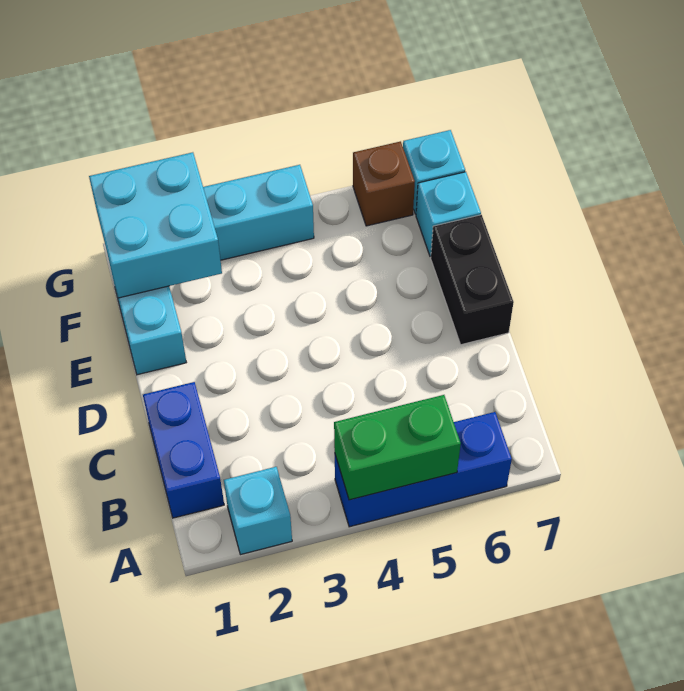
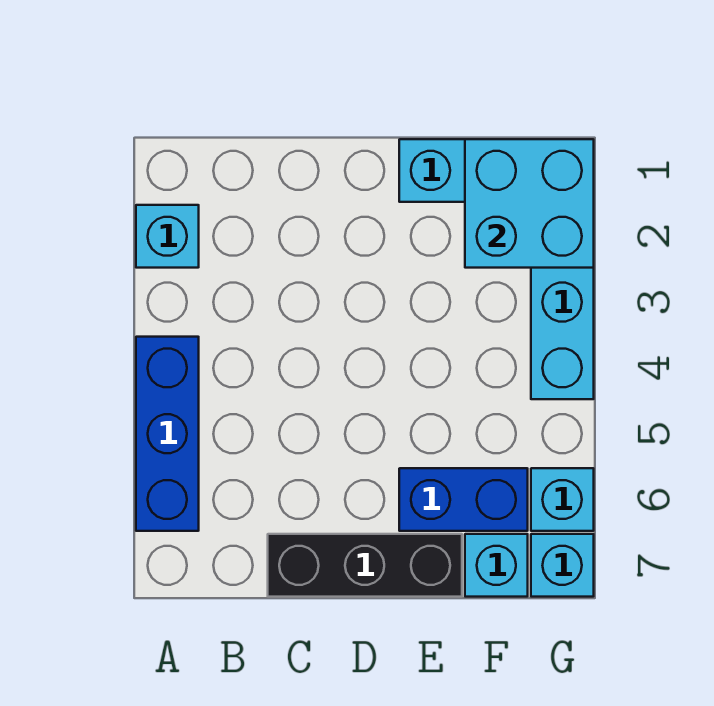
green brick A4:A5 level 2 -> none
blue brick B1:C1 level 1 -> blue brick E6:F6 level 1
black brick D7:E7 level 1 -> black brick C7:E7 level 1
brown brick G6 level 1 -> cyan brick G6 level 1

